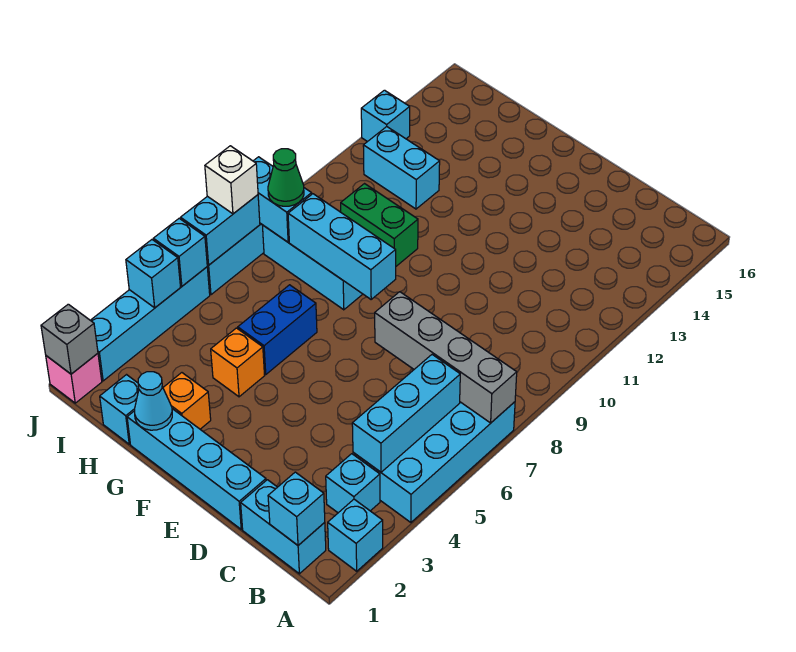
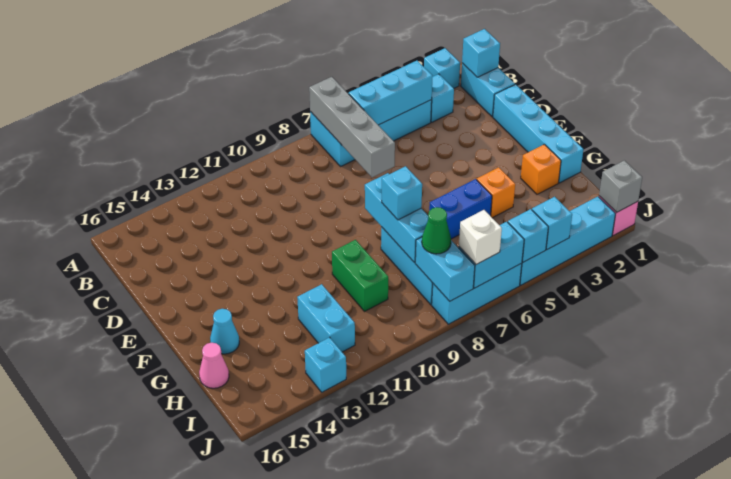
cyan cone G1 level 2 -> cyan cone G15 level 1
cyan brick H1 level 1 -> cyan brick G8 level 3
none -> pink cone H16 level 1

